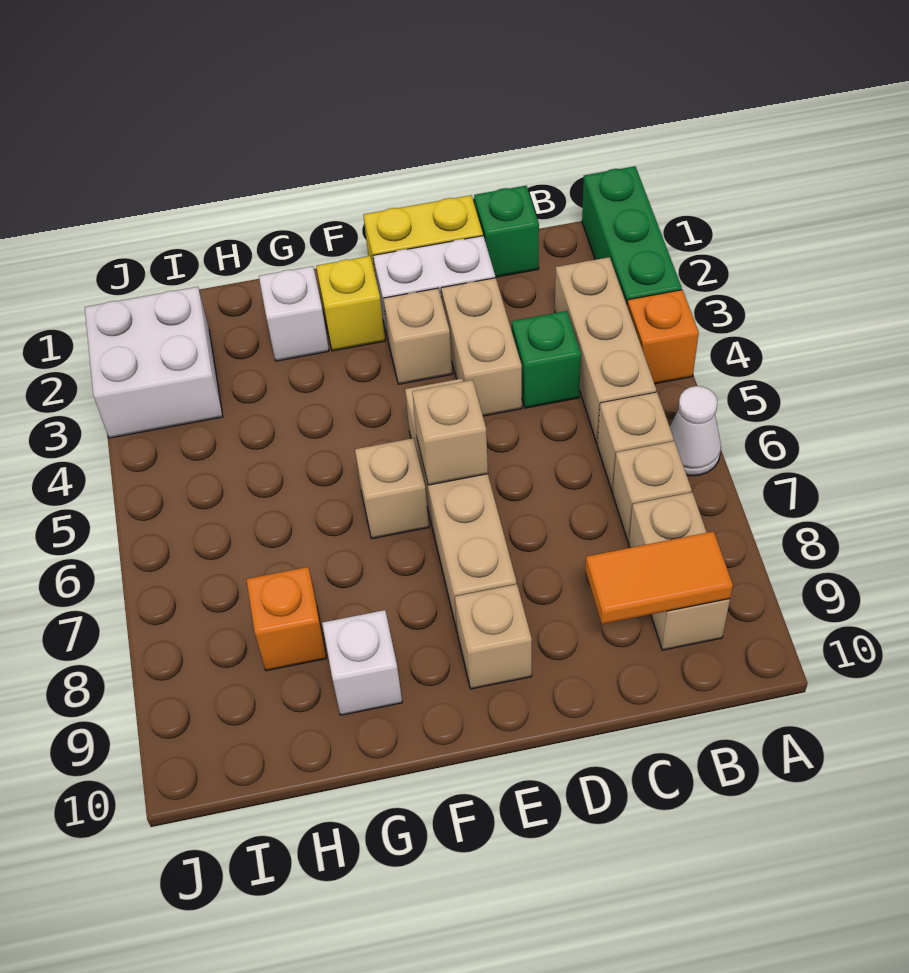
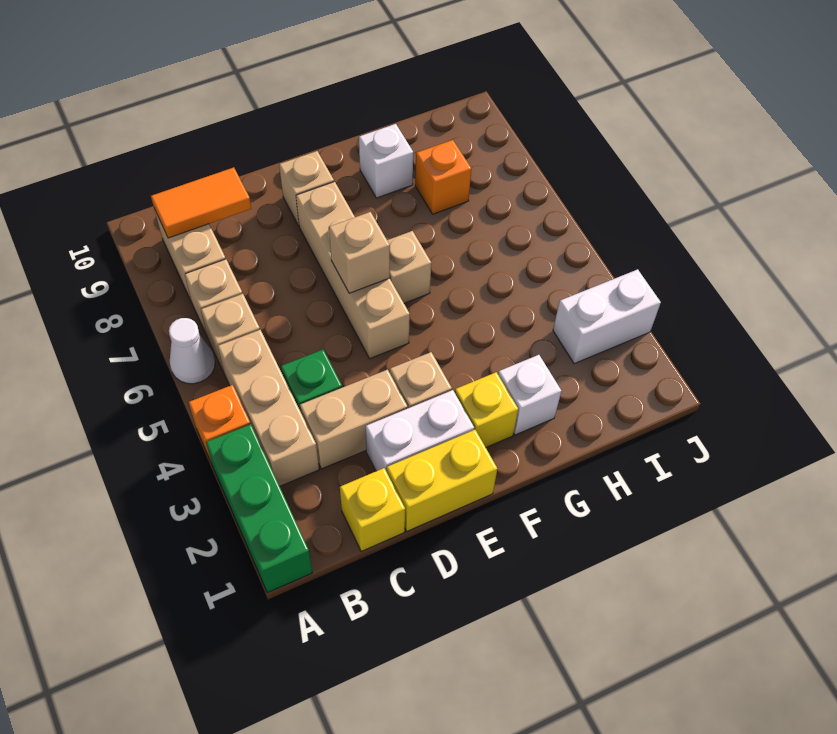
green brick C1 level 1 -> yellow brick C1 level 1
tan brick D3:D4 level 1 -> tan brick C3:D3 level 1
white brick I2:J3 level 1 -> white brick I3:J3 level 1

